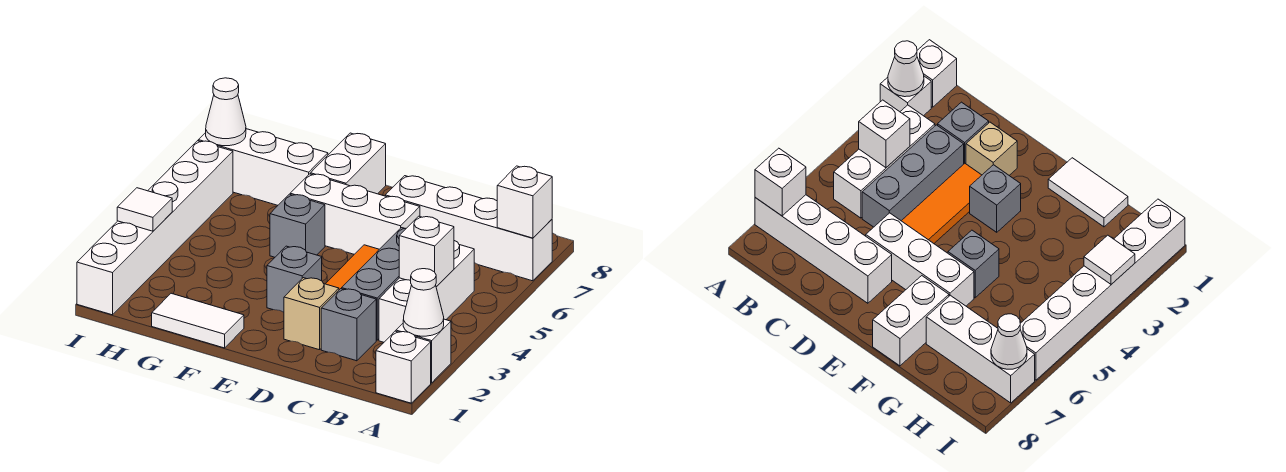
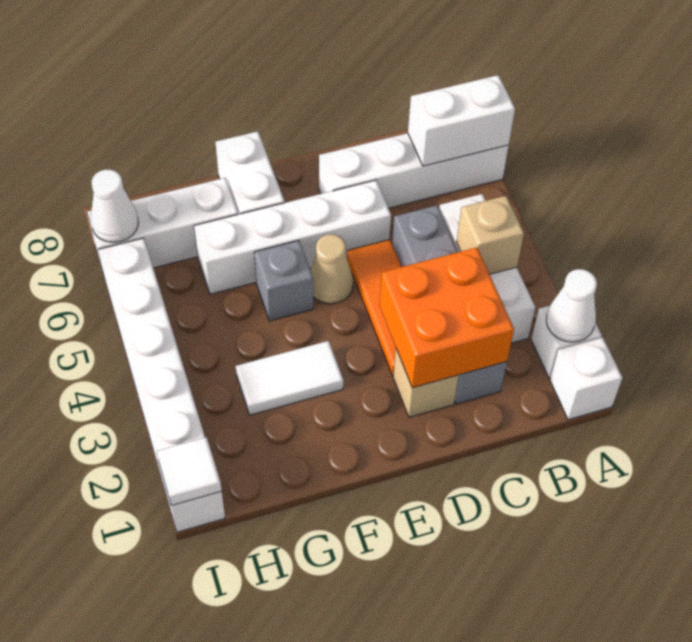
white brick A7 level 2 -> white brick A7:B7 level 2
white brick B4 level 2 -> tan brick B4 level 2
none -> orange brick C2:D3 level 2
white brick D6:F6 level 1 -> white brick D6:G6 level 1
grey brick E3 level 1 -> none
none -> tan cone E5 level 1
white tile F1:G1 level 1 -> white tile F3:G3 level 1
white tile I3 level 2 -> white tile I1 level 2

